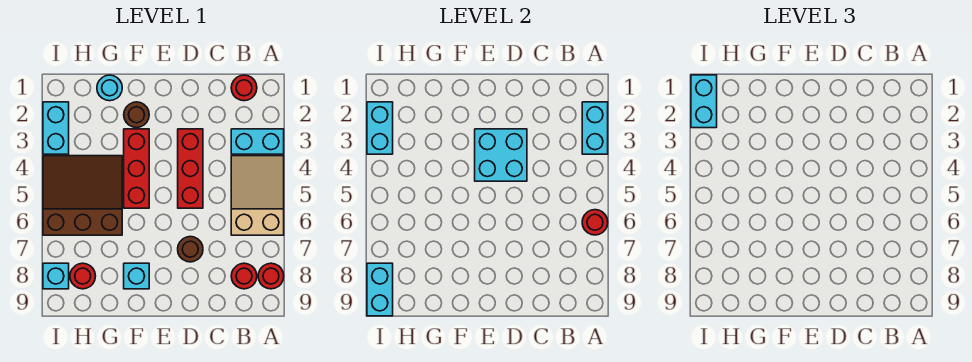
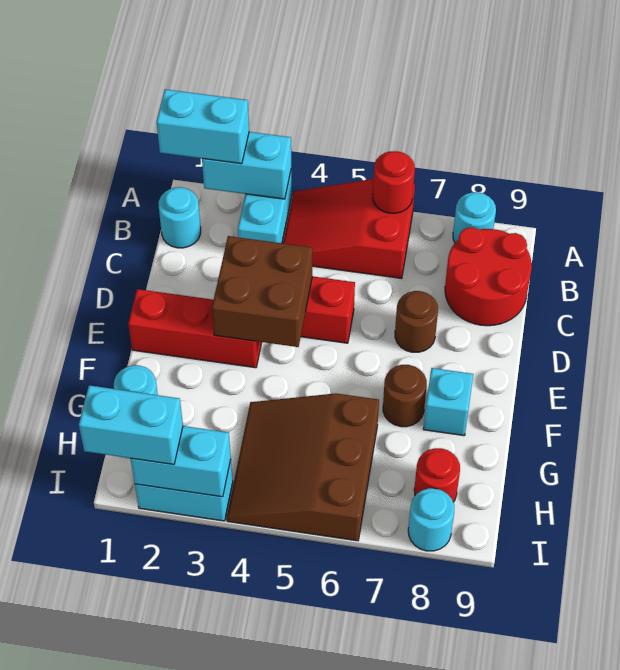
tan slope A4:B6 level 1 top 6 -> red slope A4:B6 level 1 top 6
red round brick A8 level 1 -> cyan round brick A8 level 1
red round brick B1 level 1 -> cyan round brick B1 level 1
red round brick B8 level 1 -> red round brick B8:C9 level 1
cyan brick D3:E4 level 2 -> brown brick D3:E4 level 2
brown round brick F2 level 1 -> brown round brick F7 level 1
red brick F3:F5 level 1 -> red brick E1:E3 level 1
cyan brick I8 level 1 -> cyan round brick I8 level 1
cyan brick I8:I9 level 2 -> cyan brick A1:A2 level 3

